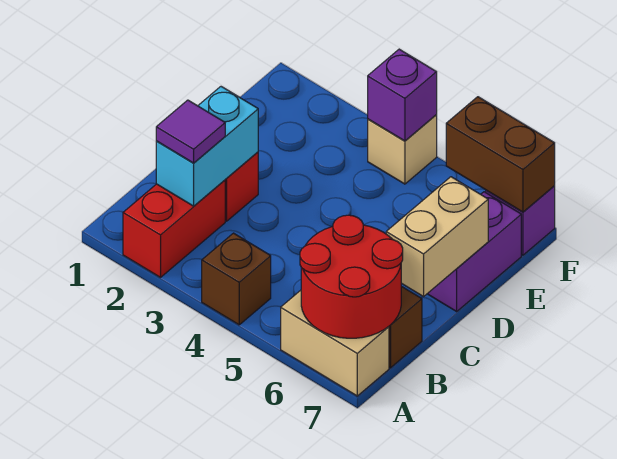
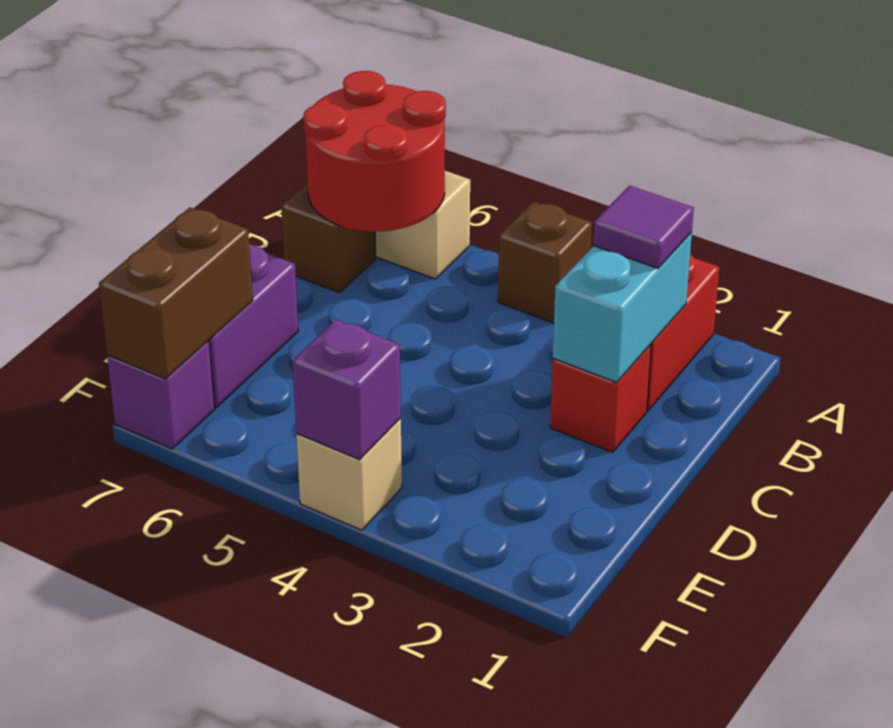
tan brick C7:D7 level 2 -> none
brown brick F6:F7 level 2 -> brown brick E7:F7 level 2

